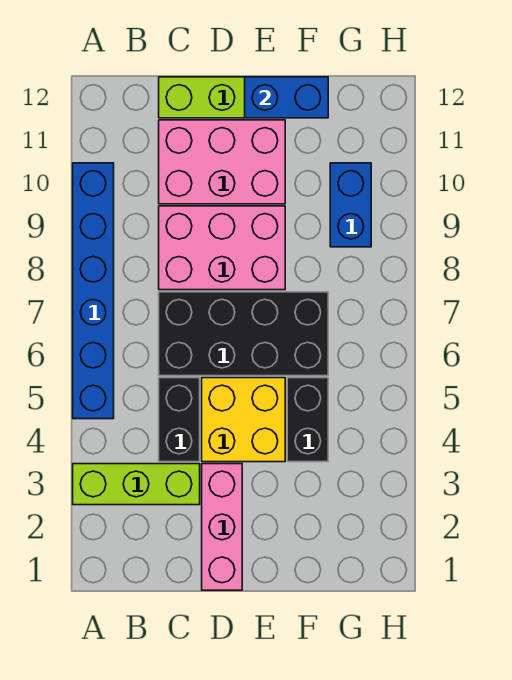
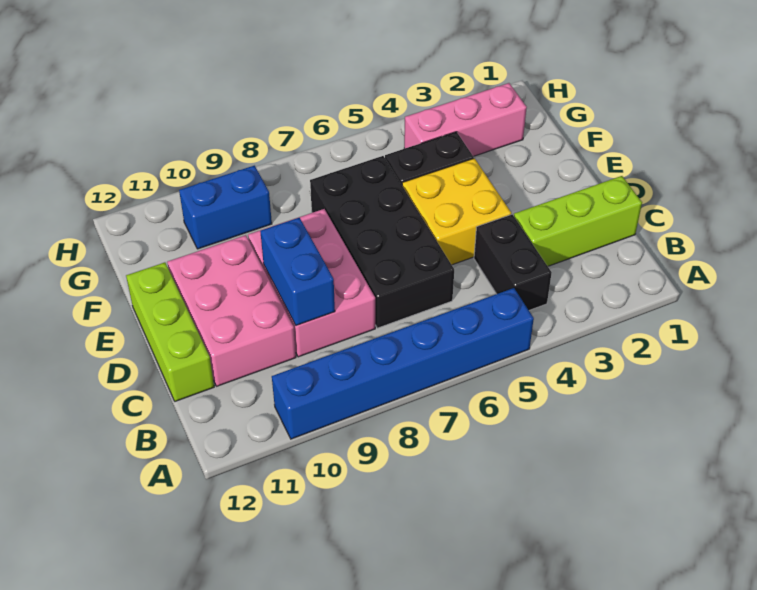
lime brick A3:C3 level 1 -> lime brick C1:C3 level 1
black brick C4:C5 level 1 -> black brick B4:C4 level 1
pink brick D1:D3 level 1 -> pink brick G2:G4 level 1
blue brick E12:F12 level 2 -> blue brick C9:D9 level 2

